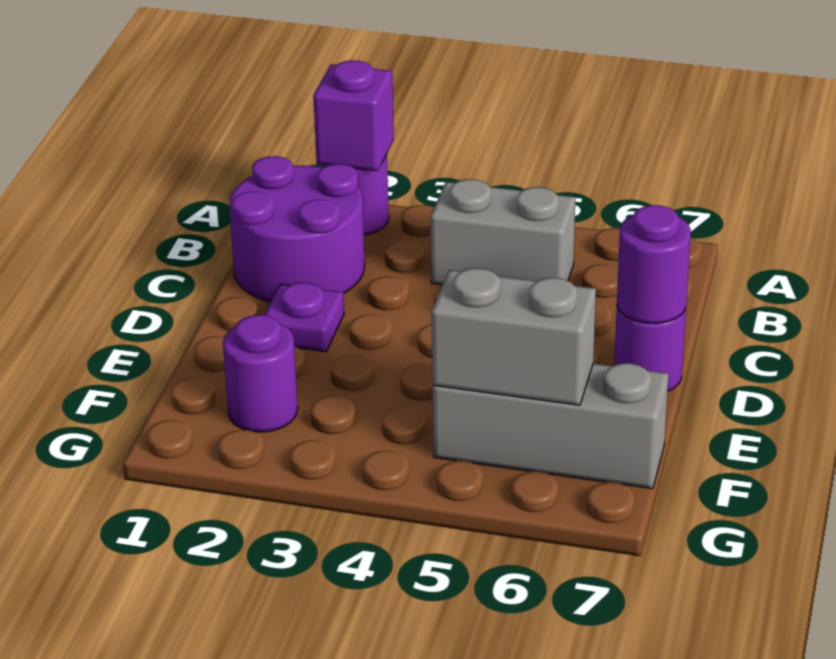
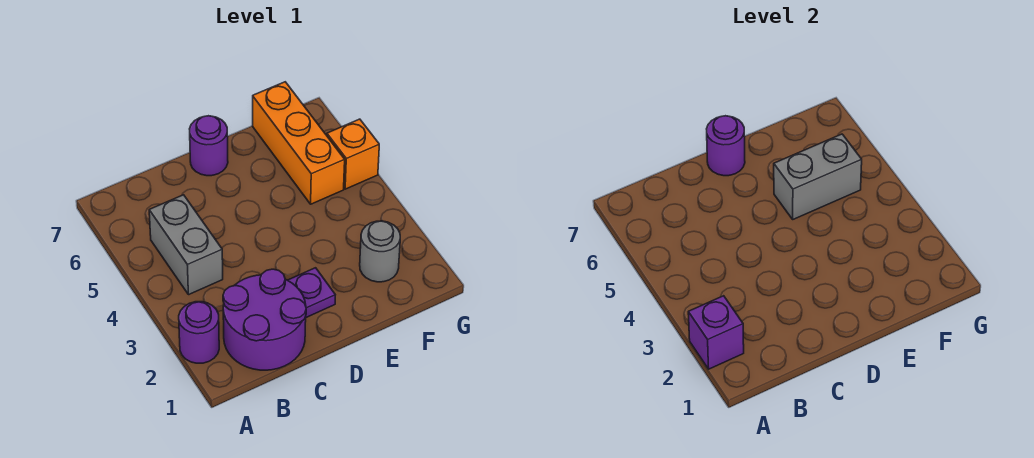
purple round brick F2 level 1 -> grey round brick F2 level 1
grey brick F5:F7 level 1 -> orange brick F5:F7 level 1
grey brick F5:F6 level 2 -> grey brick E5:F5 level 2
none -> orange brick G5 level 1

